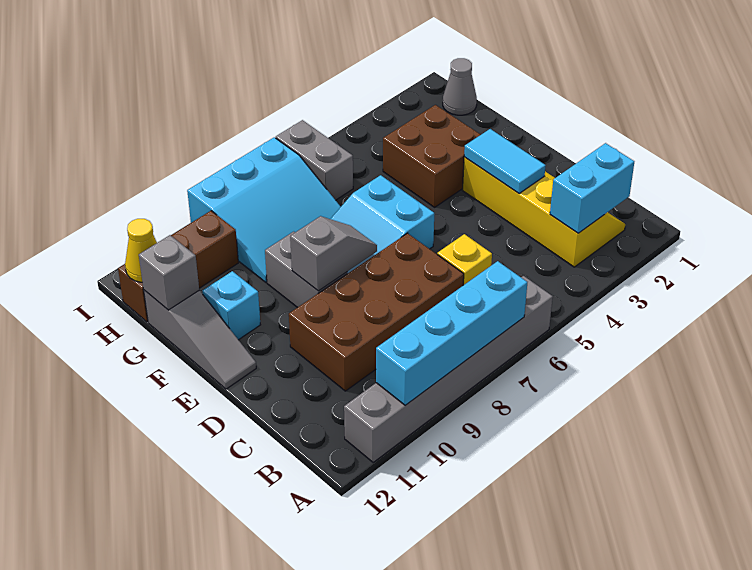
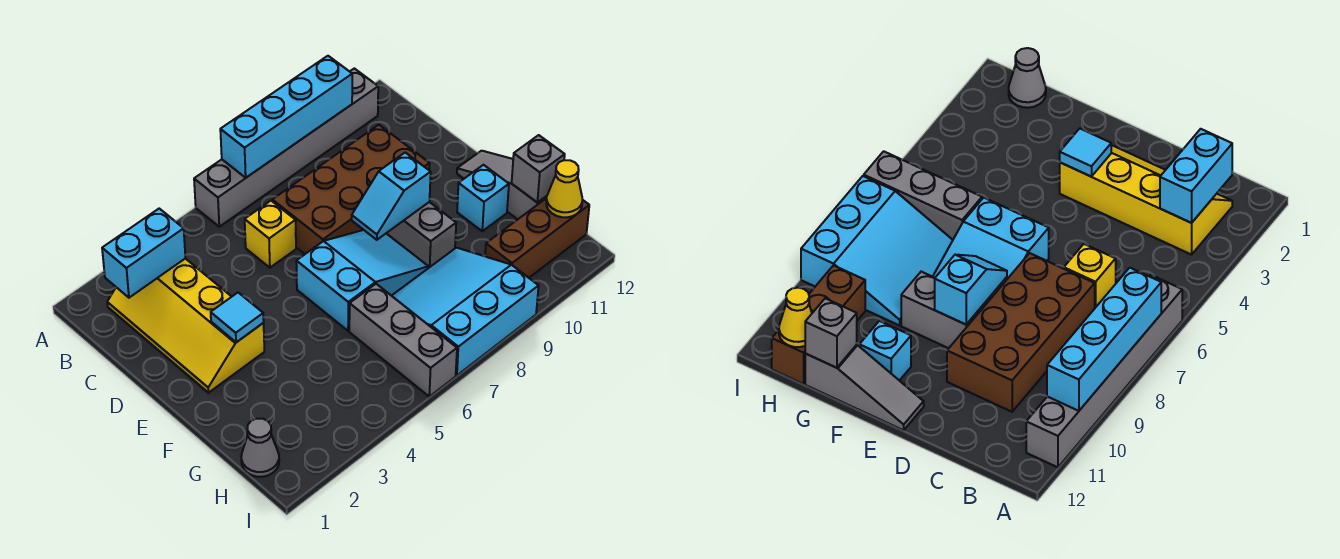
cyan tile D3:E3 level 2 -> cyan tile E3 level 2
grey slope E8:E9 level 2 top 9 -> cyan slope E8:E9 level 2 top 9
brown brick F3:G4 level 1 -> none
grey brick H6:I6 level 1 -> grey brick G6:I6 level 1

